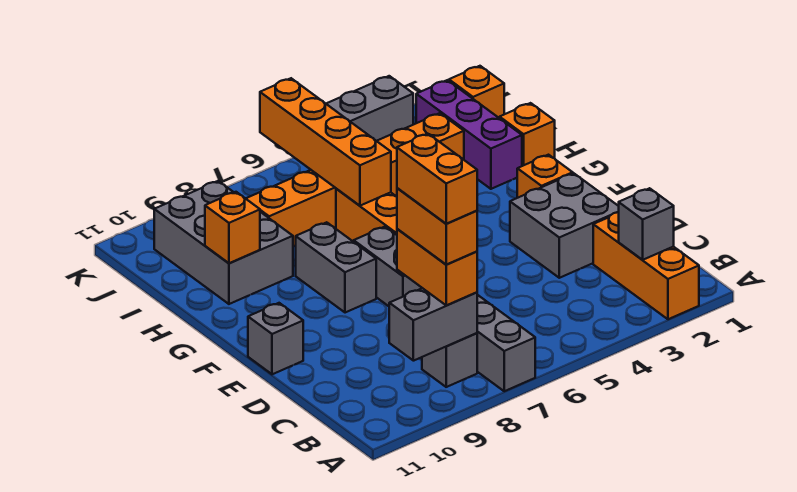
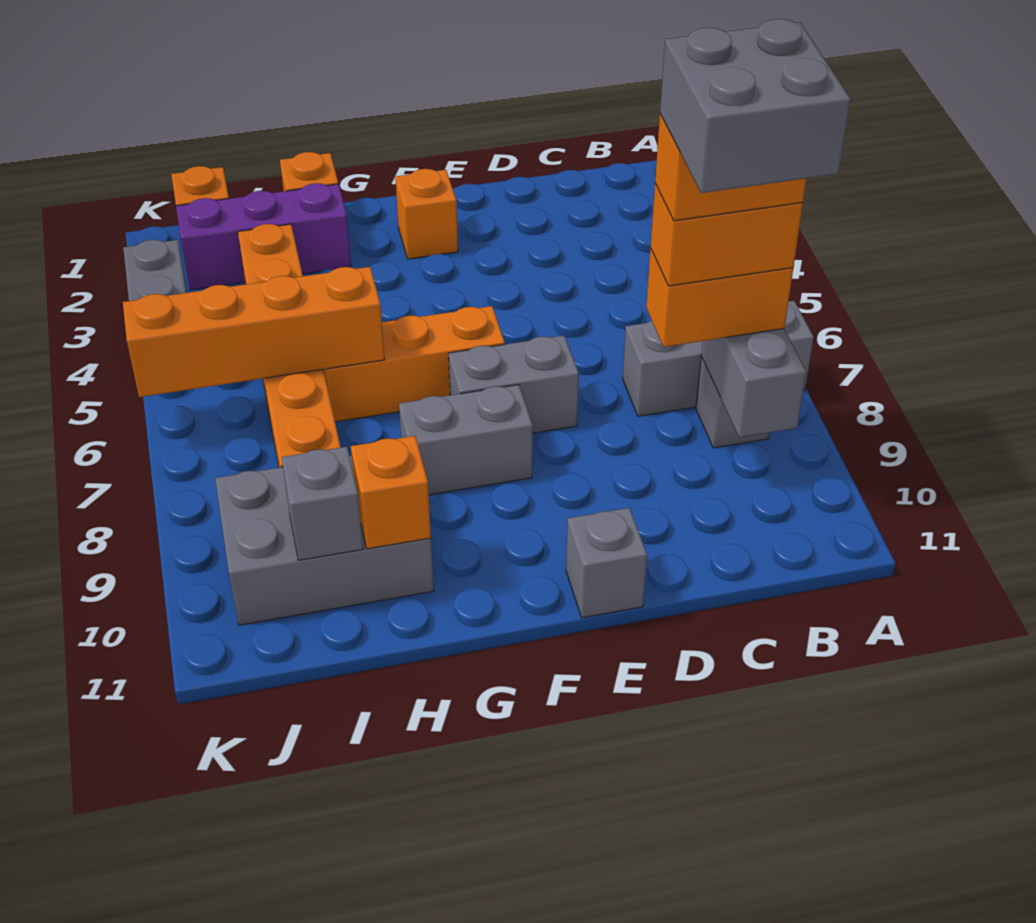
orange brick A2:C2 level 1 -> none
grey brick B2 level 2 -> grey brick I10 level 2
grey brick D2:E3 level 1 -> grey brick B8:C9 level 6

